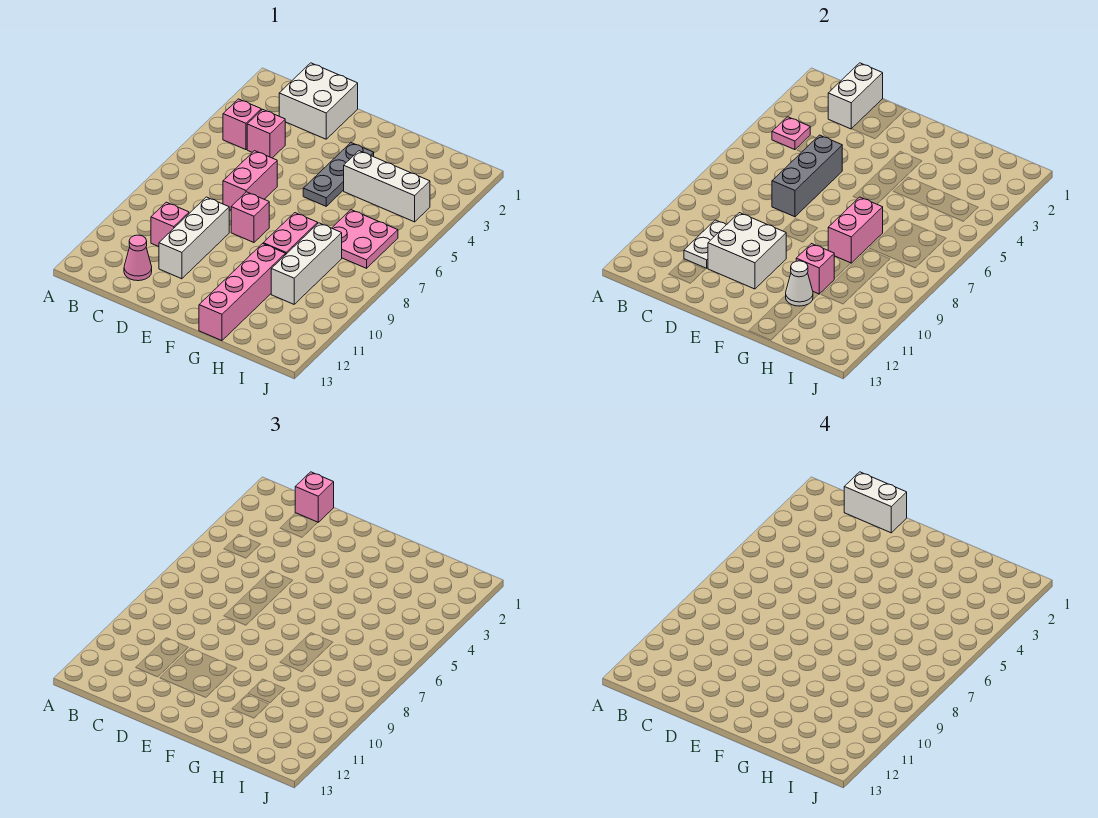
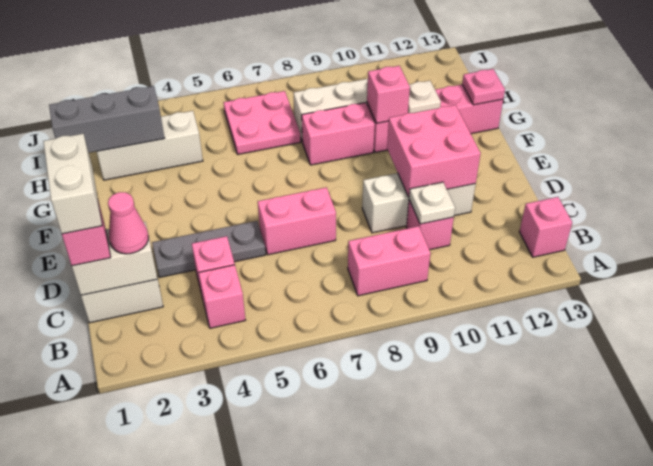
pink plate B4 level 2 -> pink plate G13 level 2
white plate C10:C11 level 2 -> white plate C10 level 2
pink cone C12 level 1 -> pink cone C2 level 3
grey brick D5:D7 level 2 -> grey brick H1:H3 level 2
white brick D10:E11 level 2 -> pink brick D10:E11 level 2
pink brick E8 level 1 -> pink brick B13 level 1
grey plate F3:F5 level 1 -> grey plate D3:D5 level 1
white brick G4:I4 level 1 -> white brick H2:H4 level 1
pink brick G7:G8 level 2 -> pink brick B8:B9 level 1
white cone G11 level 2 -> white plate G11 level 2

